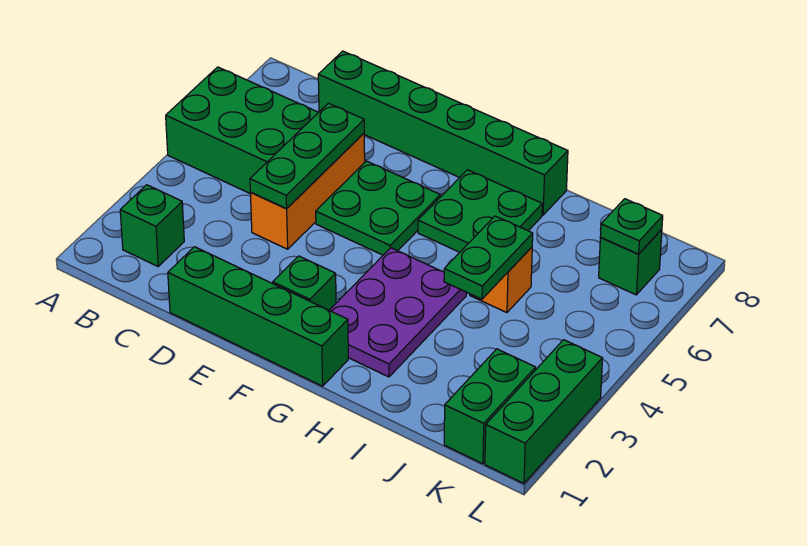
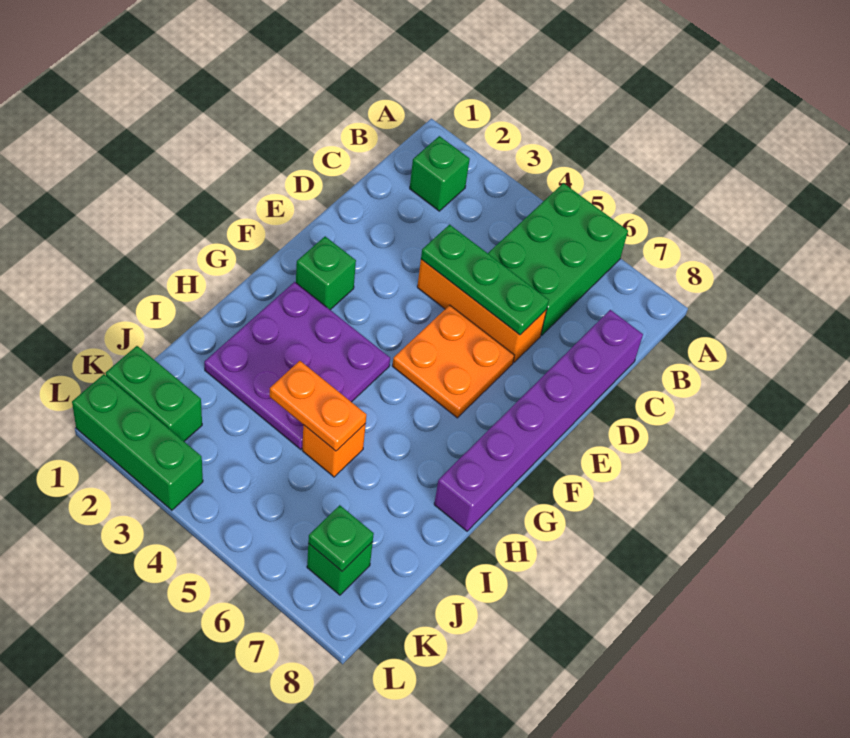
green brick C8:H8 level 1 -> purple brick C8:H8 level 1
green brick D1:G1 level 1 -> none
green plate E5:F6 level 1 -> orange plate E5:F6 level 1
purple plate G2:H4 level 1 -> purple plate G2:I4 level 1
green plate G6:H7 level 1 -> none
green plate I4:I5 level 2 -> orange plate I4:I5 level 2

